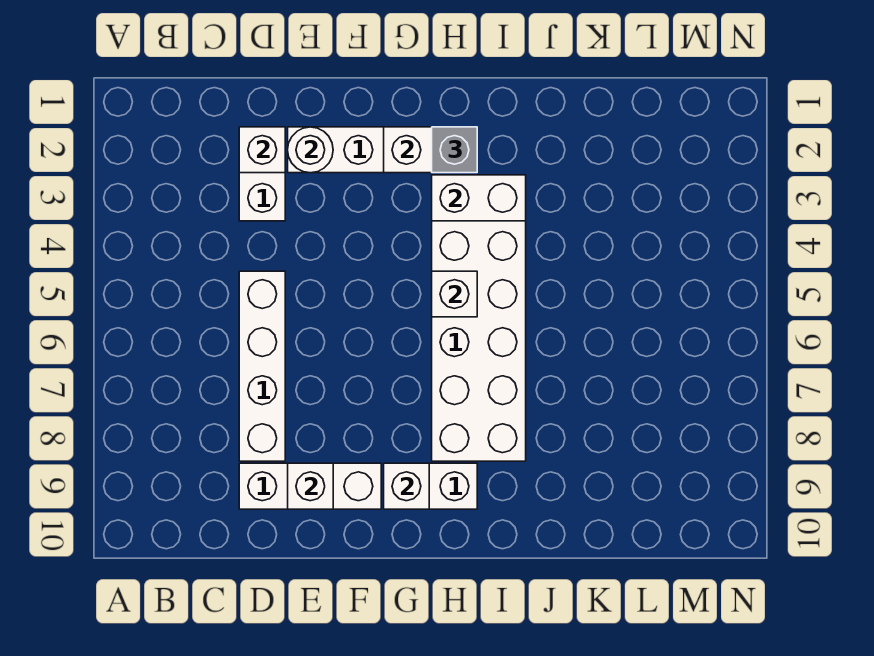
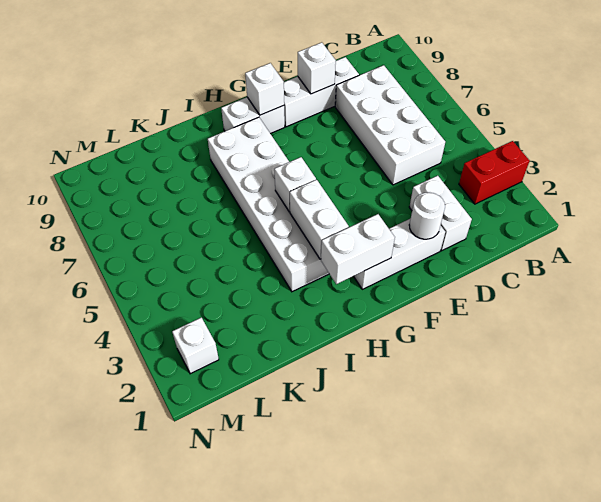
none -> red brick A3:B3 level 1
white brick D2 level 2 -> white brick M2 level 1
white brick D5:D8 level 1 -> white brick C5:D8 level 1
grey brick H2 level 3 -> none
white brick H3:I3 level 2 -> white brick H3:H4 level 2

